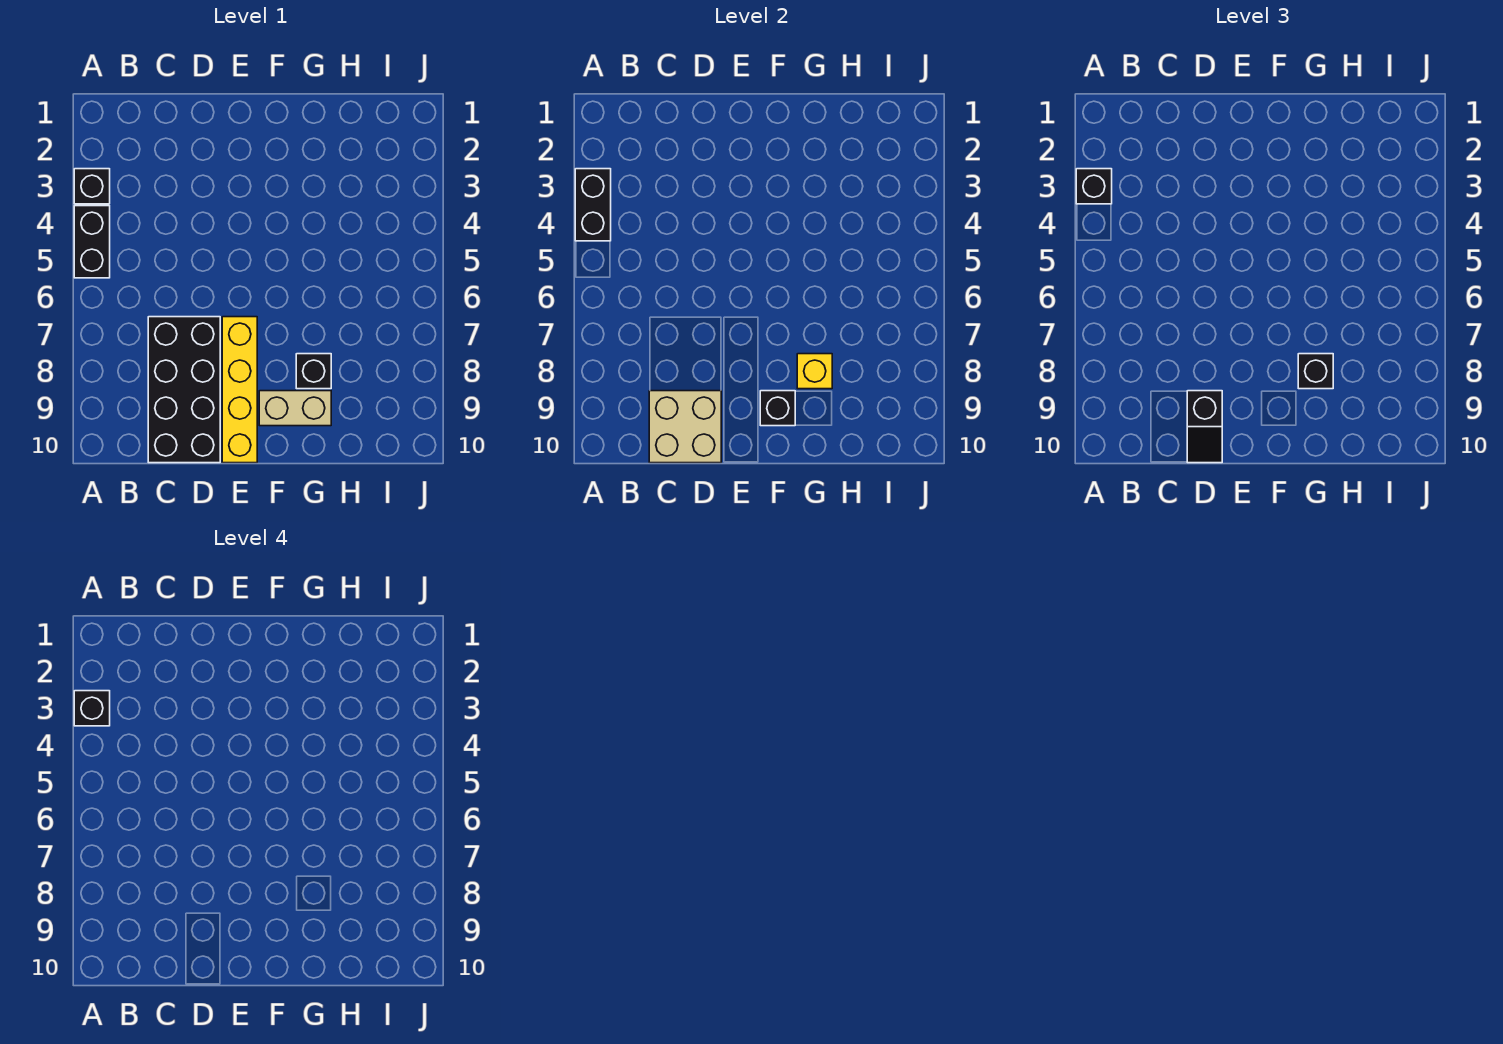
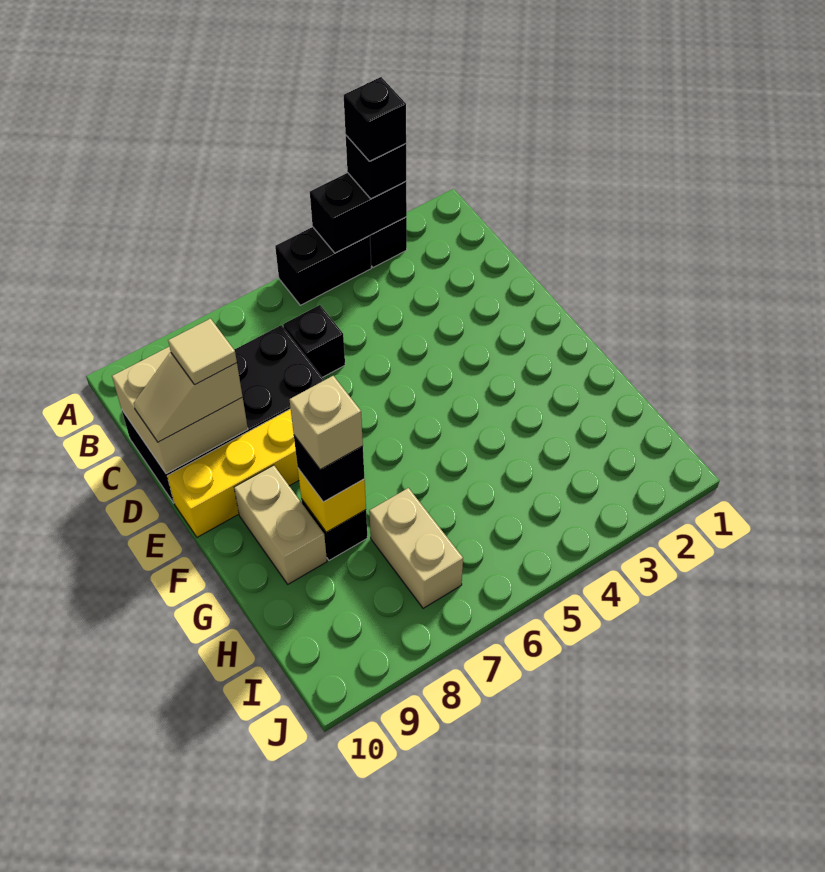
black slope D9:D10 level 3 top 9 -> tan slope D9:D10 level 3 top 9
none -> tan tile D9 level 4
black brick F9 level 2 -> black brick C6 level 1
none -> tan brick G8 level 4
none -> tan brick H7:I7 level 1

